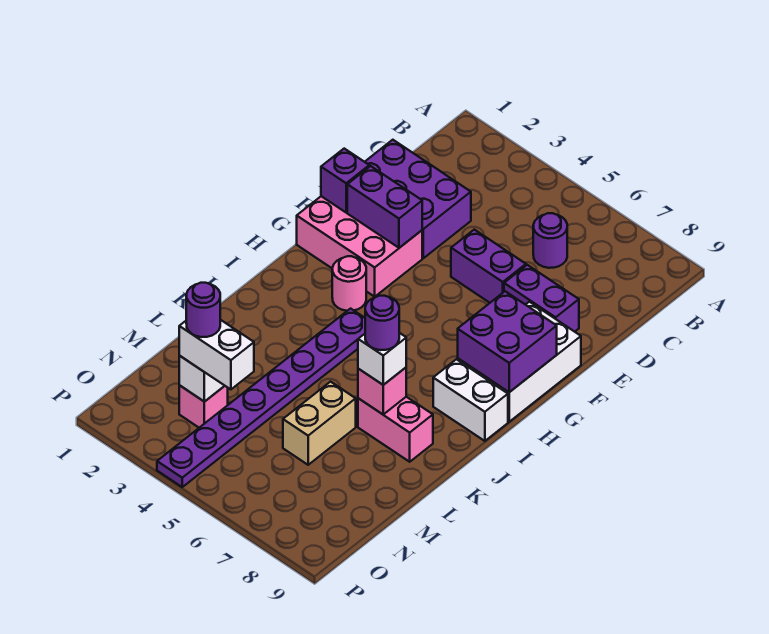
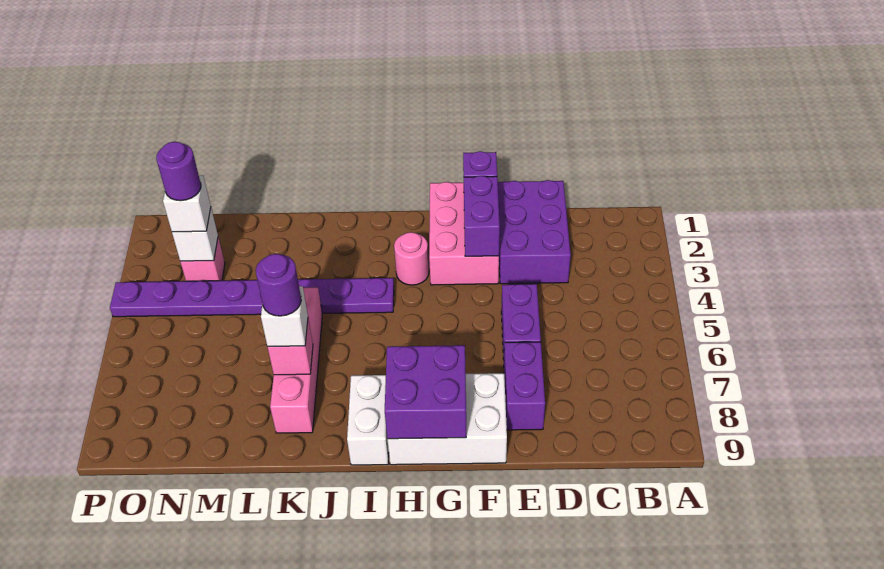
purple round brick C6 level 1 -> none
pink brick K7:K8 level 1 -> pink brick K5:K8 level 1
tan brick L6:M6 level 1 -> none
white brick N3:N4 level 3 -> white brick N3 level 3

